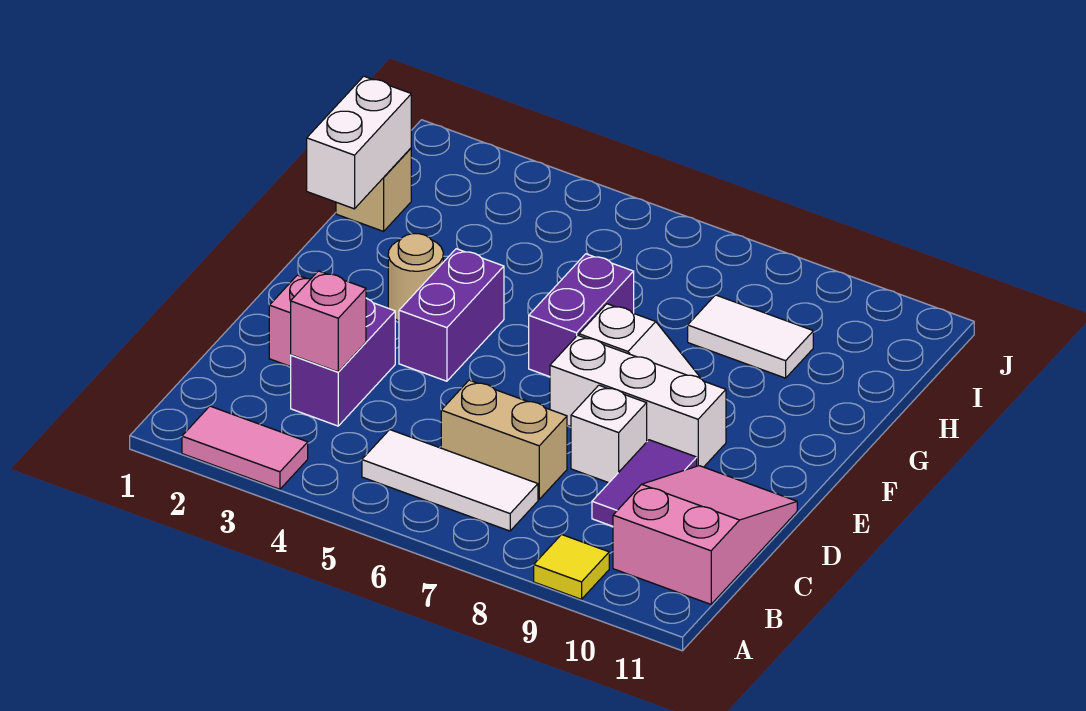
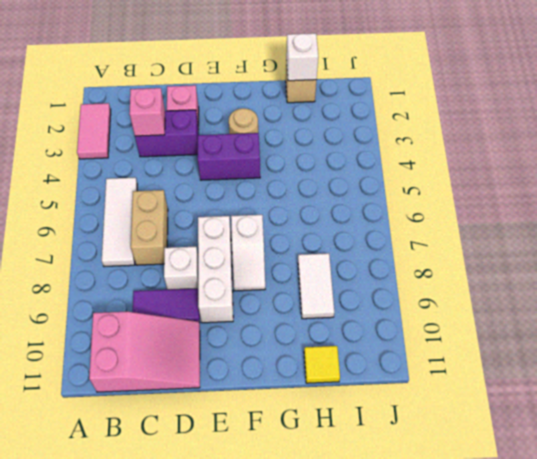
yellow tile A9 level 1 -> yellow tile H11 level 1
purple brick F6:G6 level 1 -> none
white brick G1:H1 level 2 -> white brick H1 level 2

